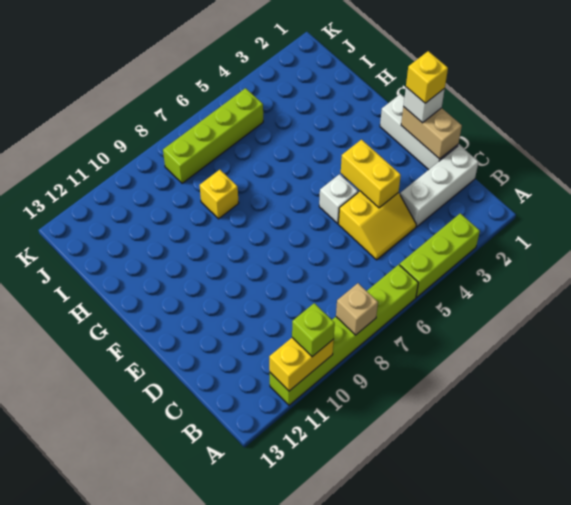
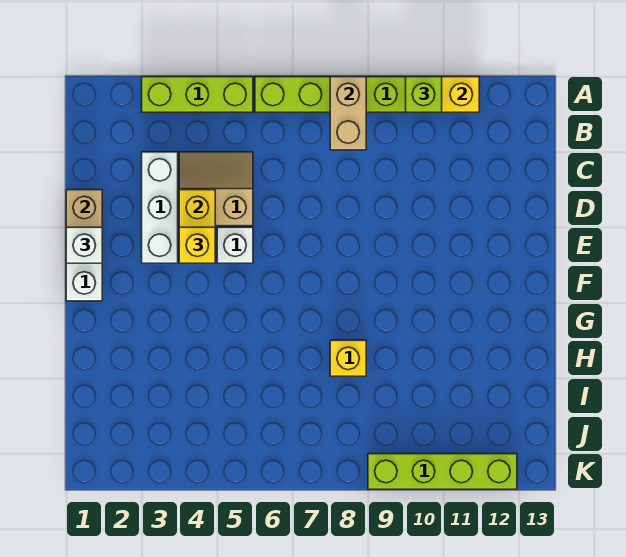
tan brick A8 level 2 -> tan brick A8:B8 level 2
white brick C1:C3 level 1 -> white brick C3:E3 level 1
yellow slope C4:D5 level 1 top D -> tan slope C4:D5 level 1 top D
yellow brick E1 level 4 -> yellow brick E4 level 3
lime brick J5:J8 level 1 -> lime brick K9:K12 level 1

